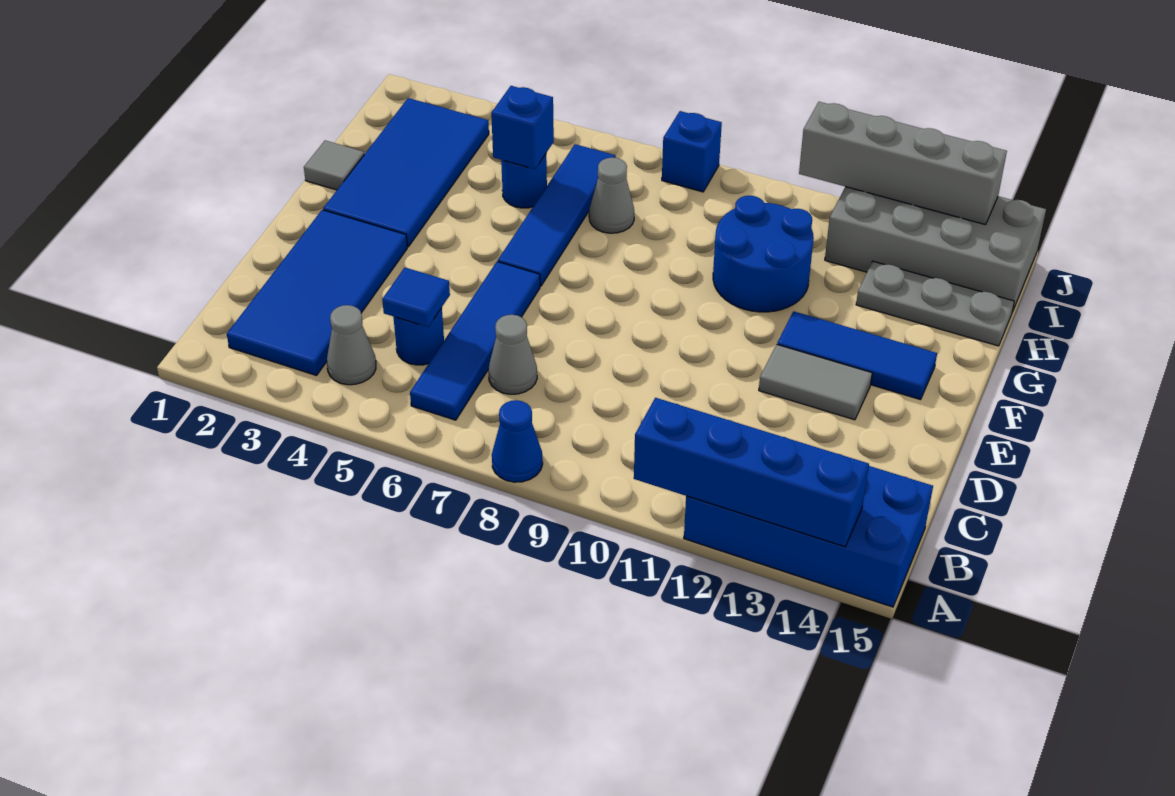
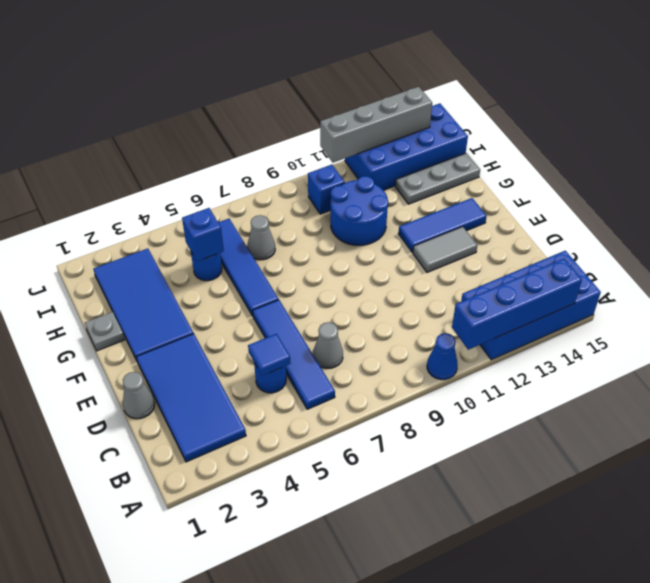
blue cone A8 level 1 -> blue cone A10 level 1
grey cone B4 level 1 -> grey cone D1 level 1
grey tile G1 level 1 -> grey plate G1 level 1
grey brick I12:J15 level 1 -> blue brick I12:J15 level 1
blue brick J8 level 1 -> blue brick I10 level 1

